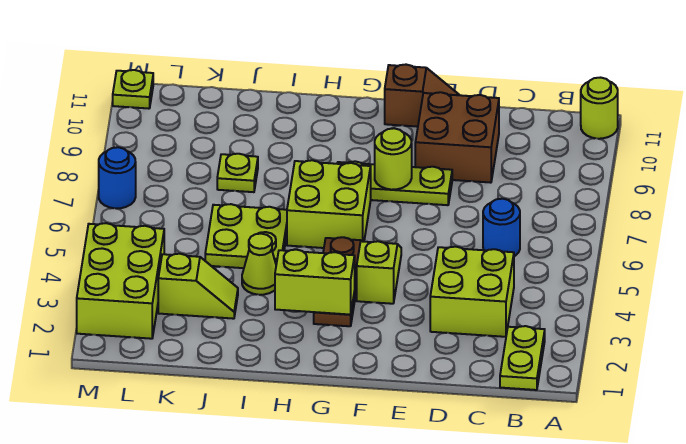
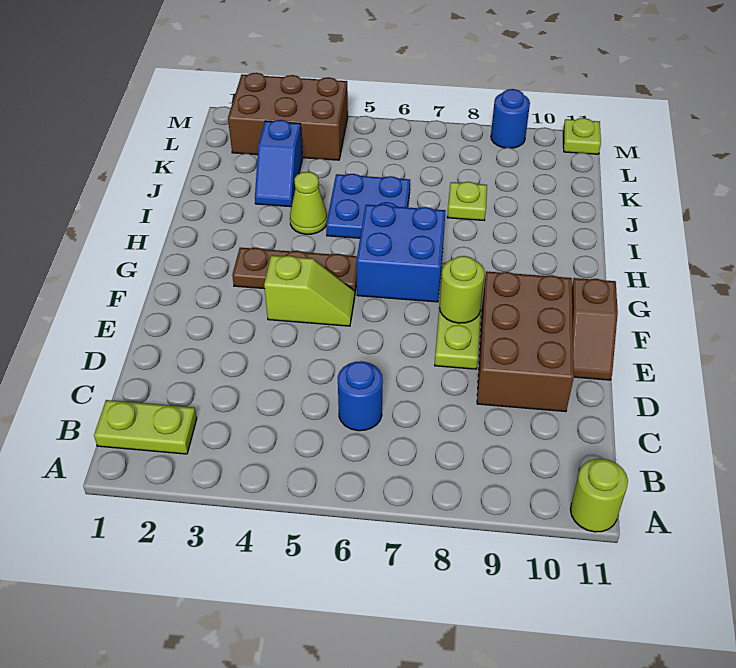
lime brick C3:D4 level 1 -> none
brown brick D9:E10 level 1 -> brown brick D9:F10 level 1
lime brick G3:H3 level 2 -> none
lime brick G6:H7 level 1 -> blue brick G6:H7 level 1
lime plate I5:J6 level 1 -> blue plate I5:J6 level 1
lime slope J3:K3 level 1 top K -> blue slope J3:K3 level 1 top K
lime brick L2:M4 level 1 -> brown brick L2:M4 level 1
blue round brick M7 level 1 -> blue round brick M9 level 1

